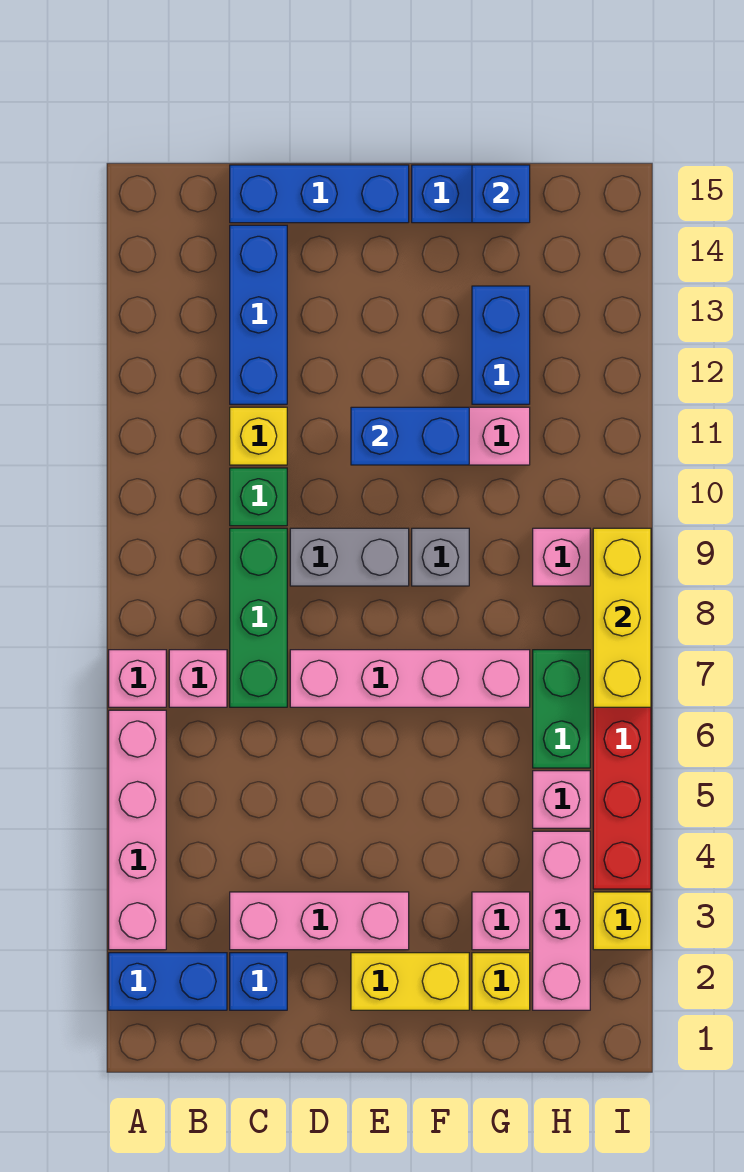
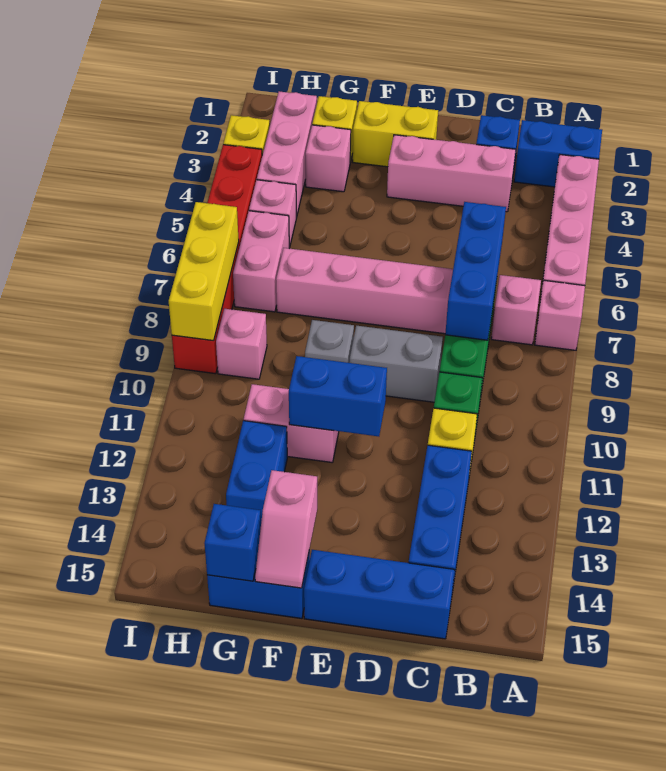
none -> blue brick C6:C8 level 2
none -> pink slope F14:F15 level 2 top 14
green brick H6:H7 level 1 -> pink brick H6:H7 level 1

